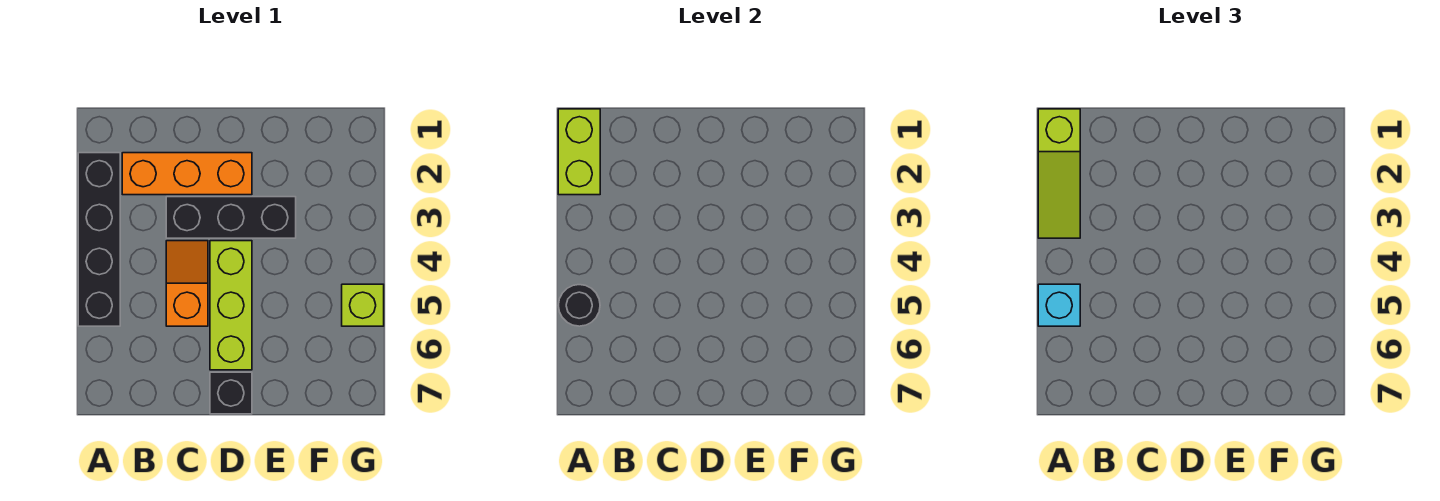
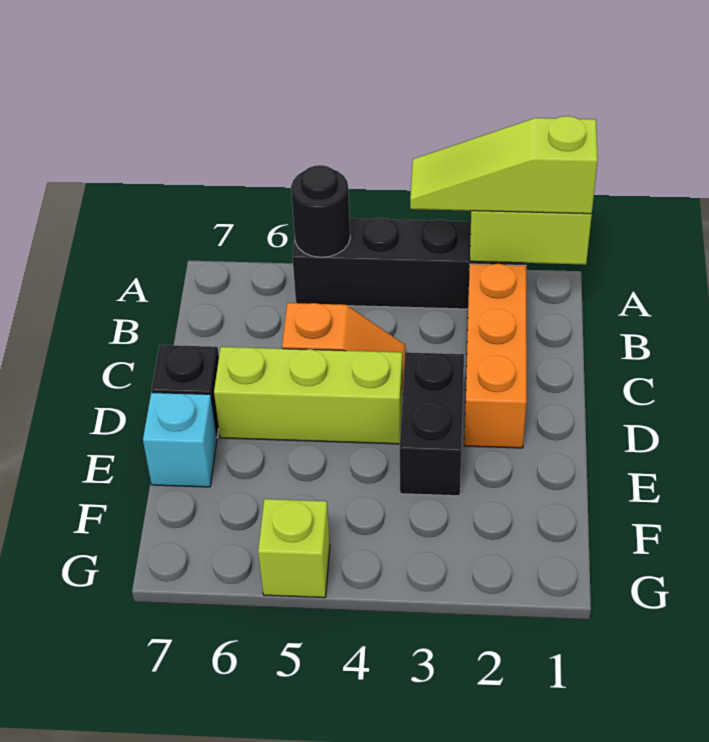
cyan brick A5 level 3 -> cyan brick E7 level 1
black brick C3:E3 level 1 -> black brick D3:E3 level 1

